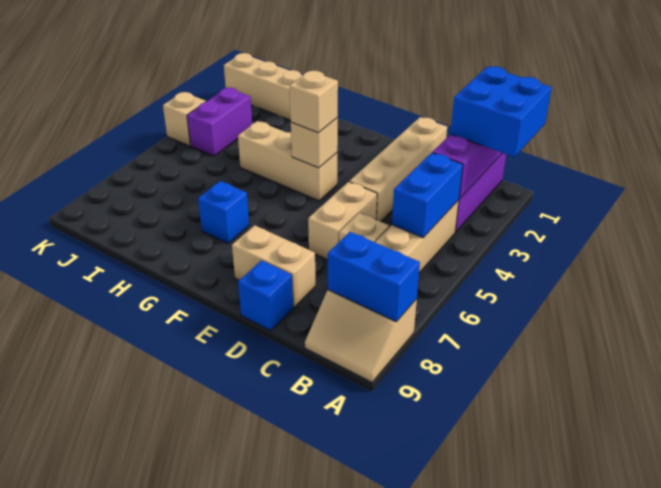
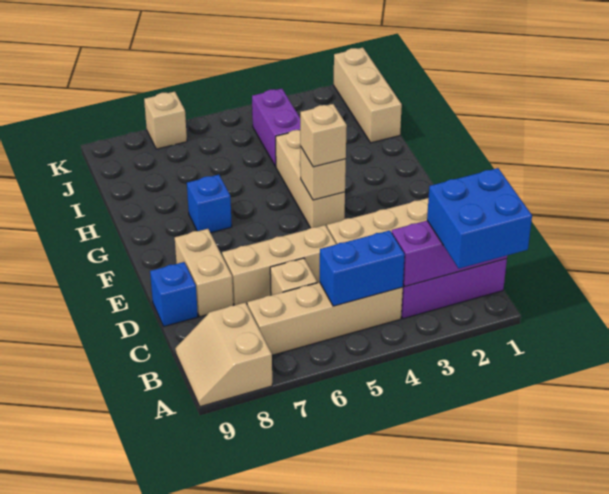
blue brick A8:B8 level 2 -> none
tan brick D5:D6 level 1 -> tan brick D5:D7 level 1
purple brick J3:J4 level 1 -> purple brick I4:J4 level 1
tan brick K4 level 1 -> tan brick K7 level 1

